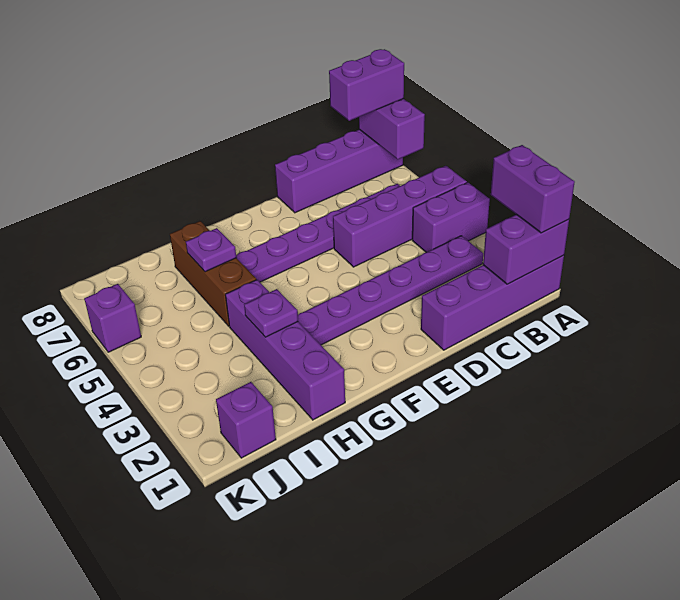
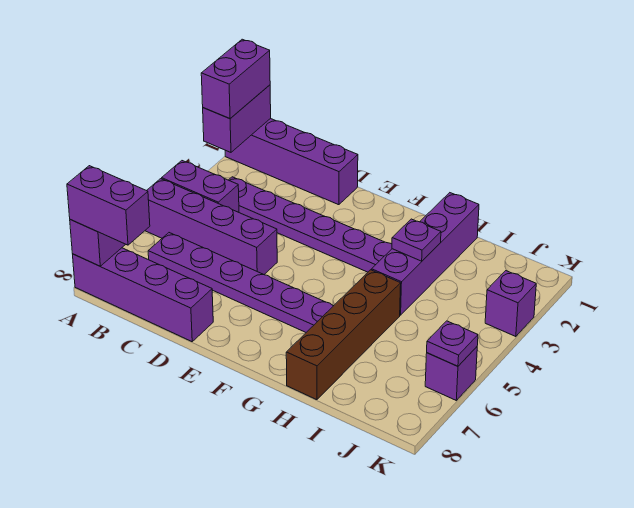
purple brick A1:B1 level 2 -> purple brick A1:A2 level 2
brown brick H5:H7 level 1 -> brown brick H5:H8 level 1
purple plate H6 level 2 -> purple plate K6 level 2
purple brick J1 level 1 -> purple brick K3 level 1

